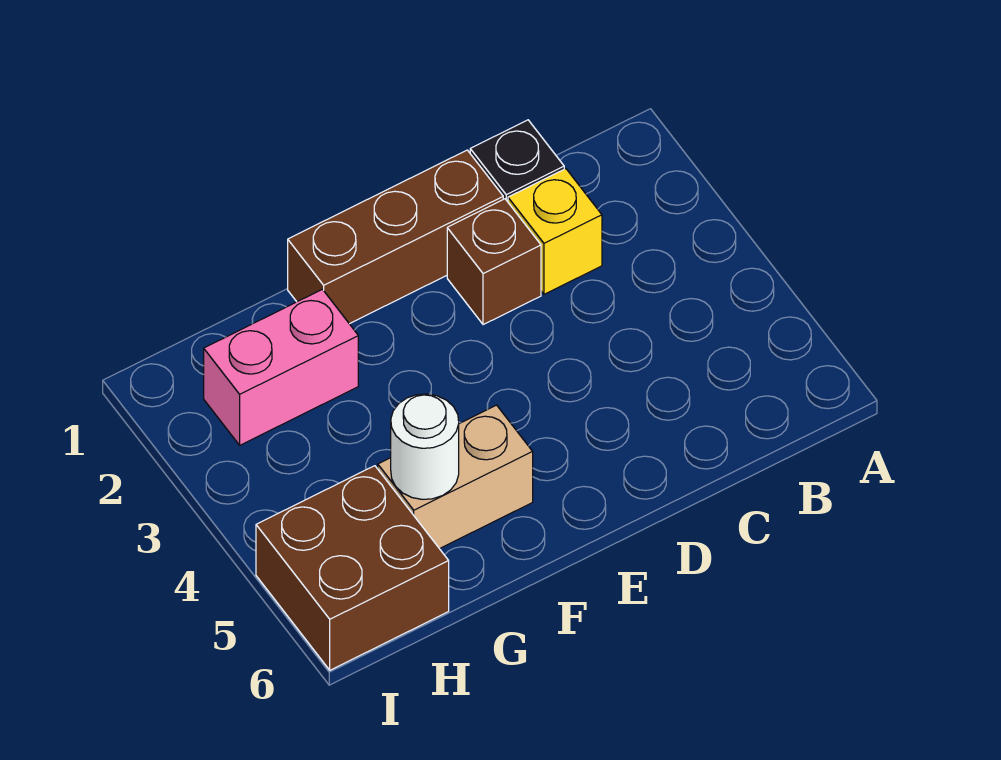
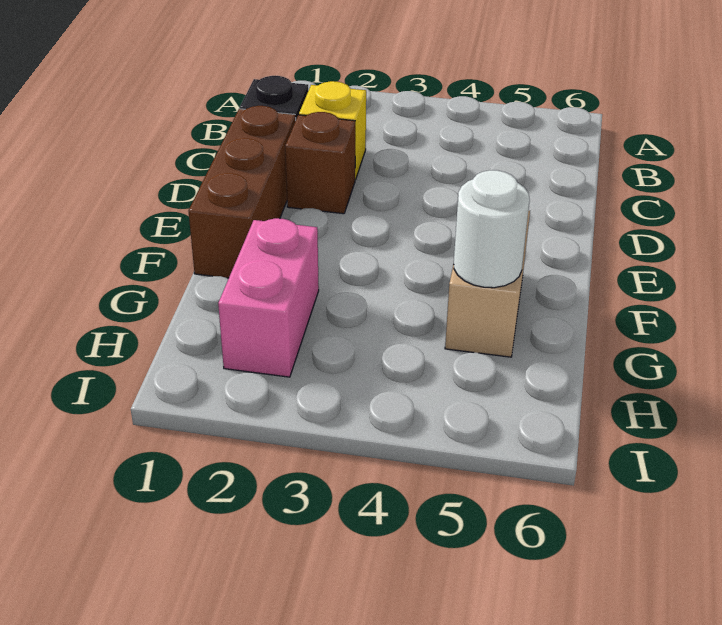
brown brick H5:I6 level 1 -> none

